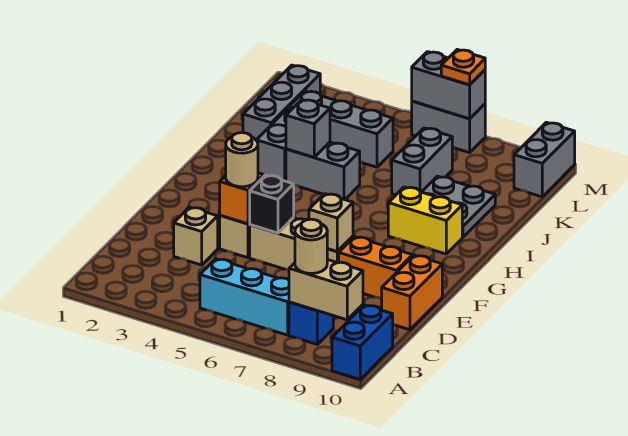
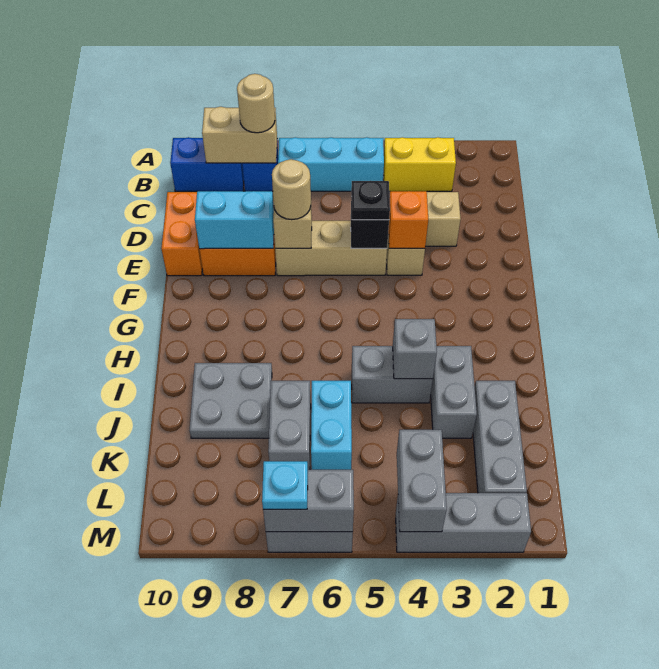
blue brick A10:B10 level 1 -> blue brick B9:B10 level 1
tan round brick E4 level 3 -> tan round brick E7 level 3
none -> black plate E5 level 3
none -> cyan brick E8:E9 level 2
yellow brick H8:H9 level 1 -> yellow brick B3:B4 level 1
none -> cyan brick J6:K6 level 1
grey brick K3:K5 level 1 -> grey brick M2:M4 level 1
grey brick L10:M10 level 1 -> grey brick L4:M4 level 2
orange plate M7 level 3 -> cyan plate M7 level 3

